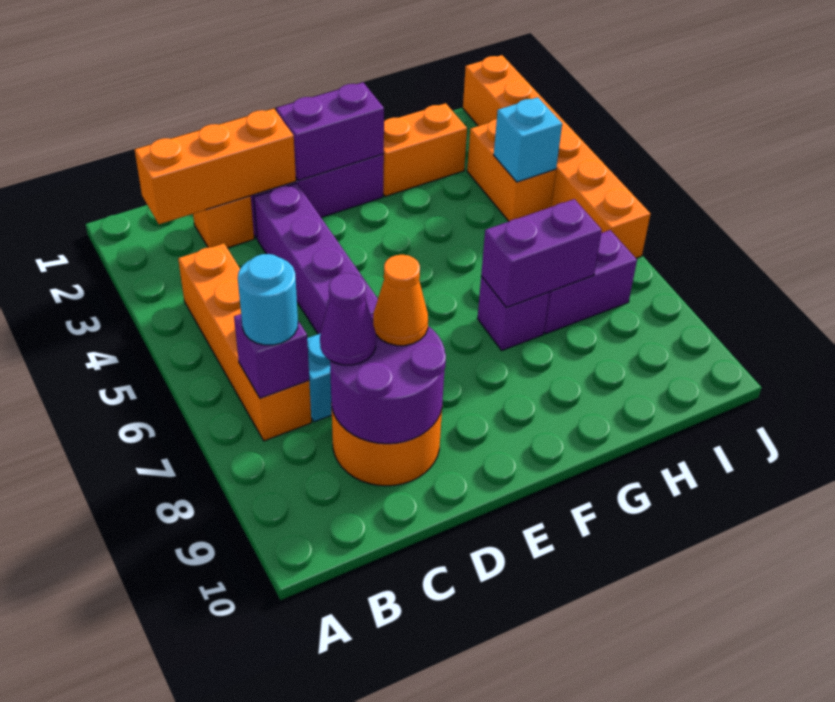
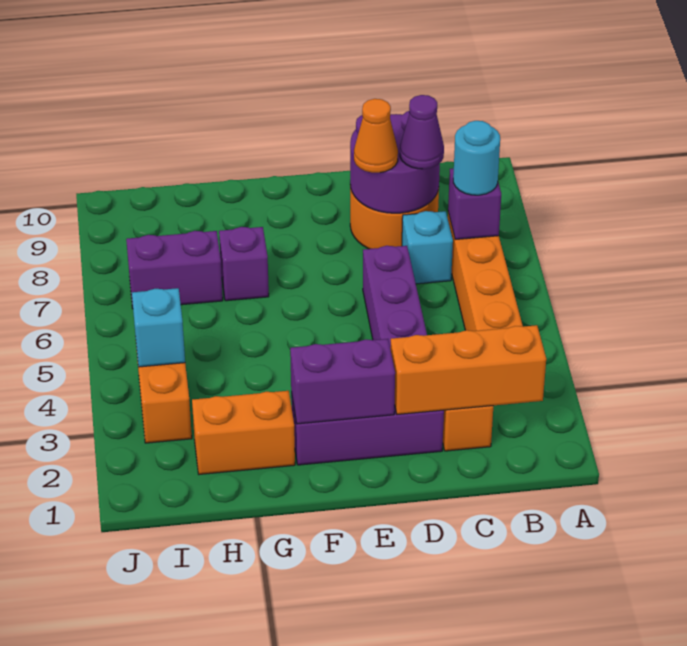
purple brick G7:H7 level 2 -> none
orange brick J1:J6 level 1 -> none

